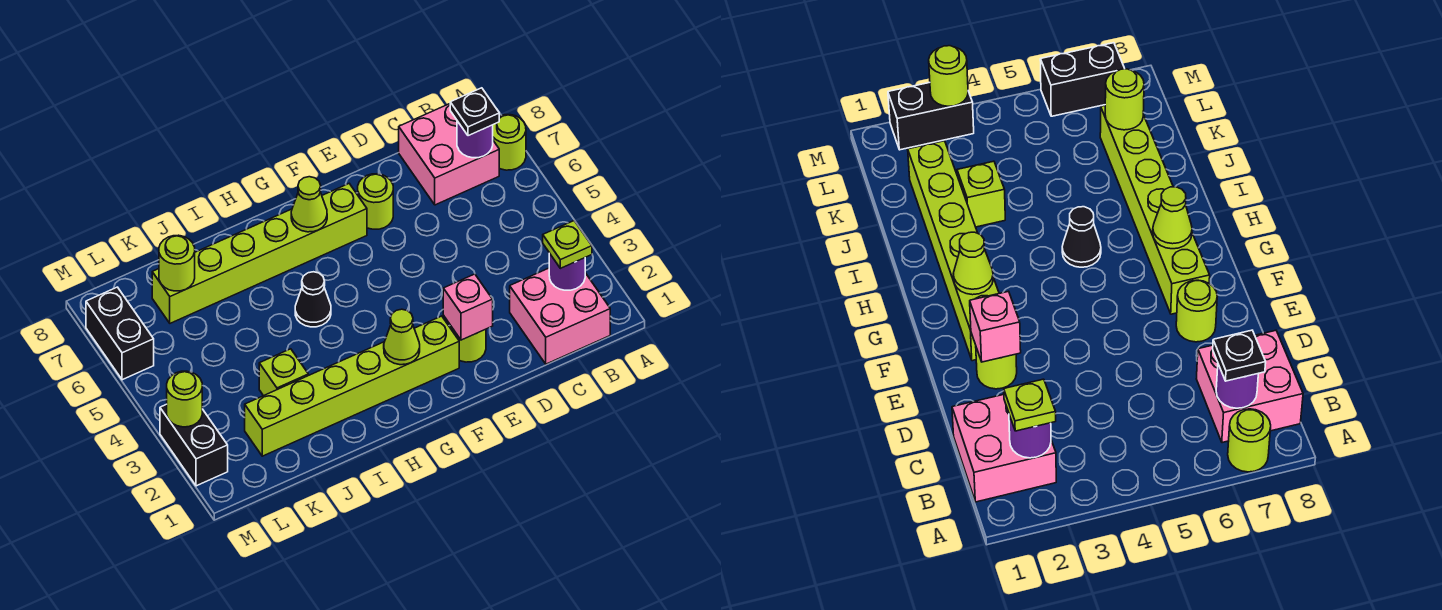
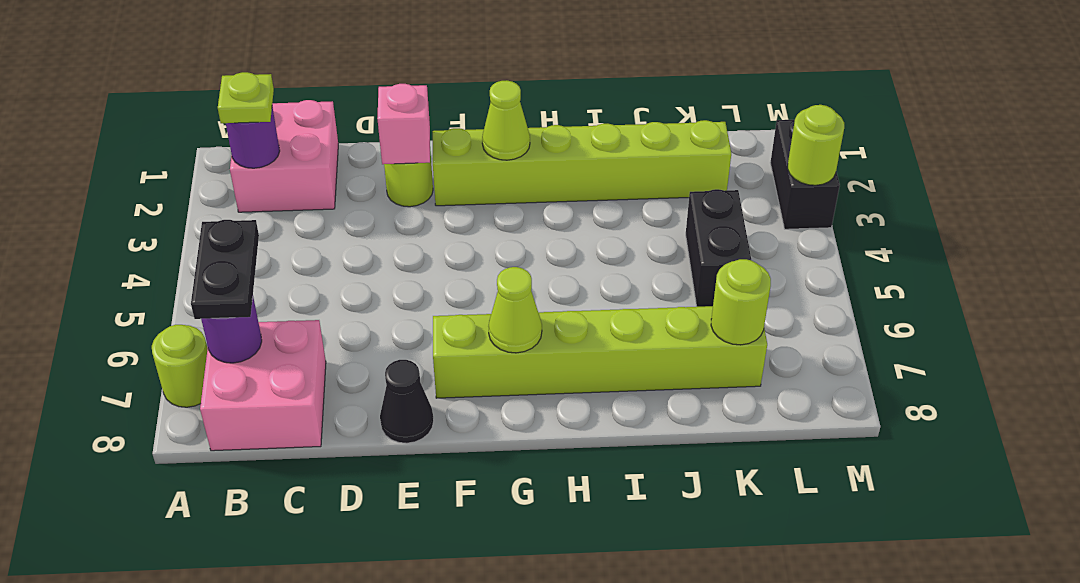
black plate B7 level 3 -> black plate B6:B7 level 3
lime round brick E7 level 1 -> none
black cone H5 level 1 -> black cone E8 level 1
lime brick J3 level 1 -> none
black brick M6:M7 level 1 -> black brick K4:K5 level 1

